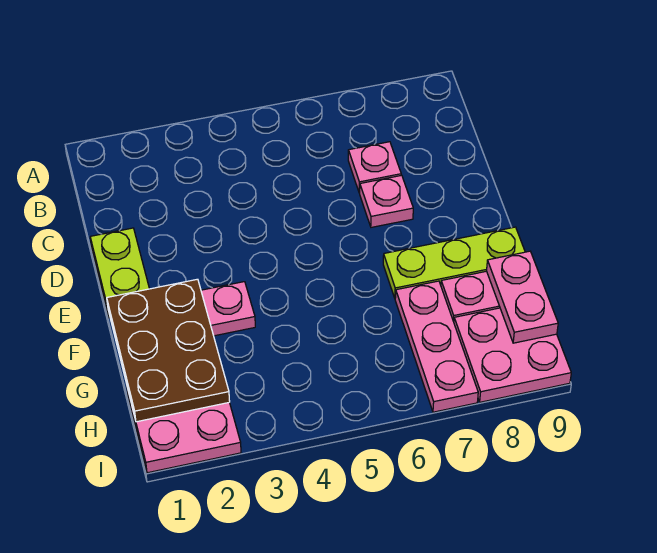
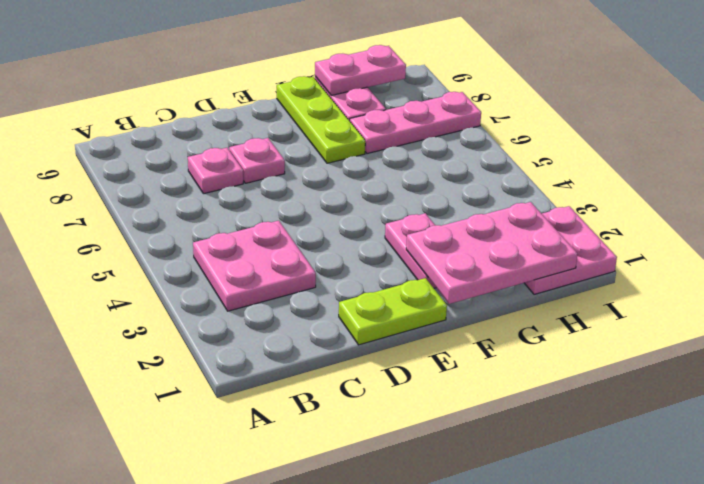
brown plate F1:H2 level 2 -> pink plate F1:H2 level 2
pink plate H8:I9 level 1 -> pink plate B3:C4 level 1

